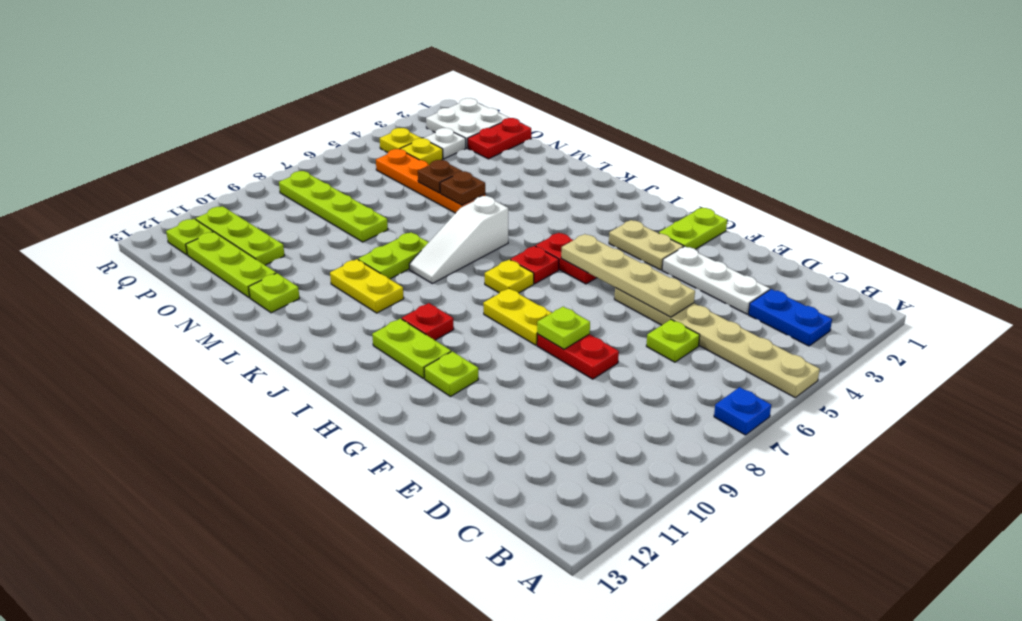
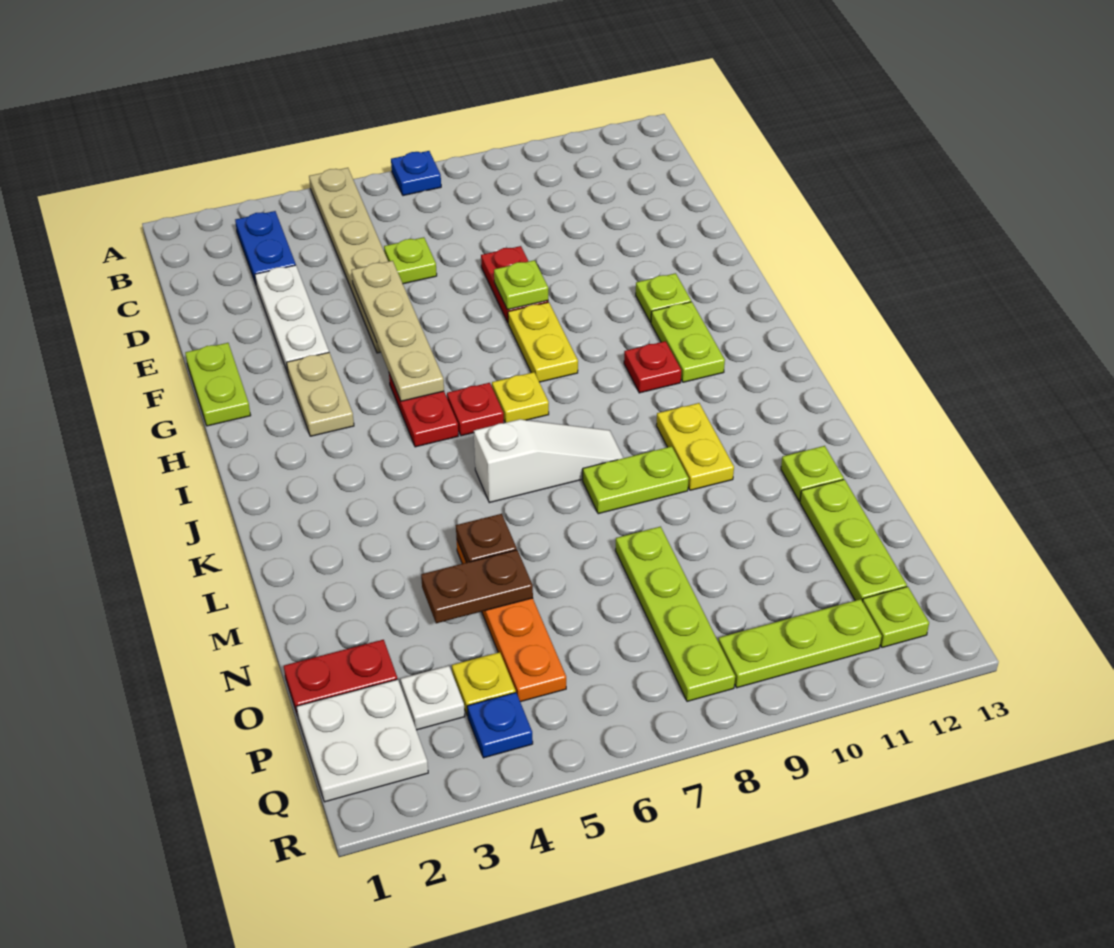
lime plate G1:G2 level 1 -> lime plate F1:G1 level 1
brown plate N5 level 2 -> brown plate N4:N5 level 2
lime plate O11:Q11 level 1 -> lime plate Q9:Q11 level 1
yellow plate Q4 level 1 -> blue plate Q4 level 1

